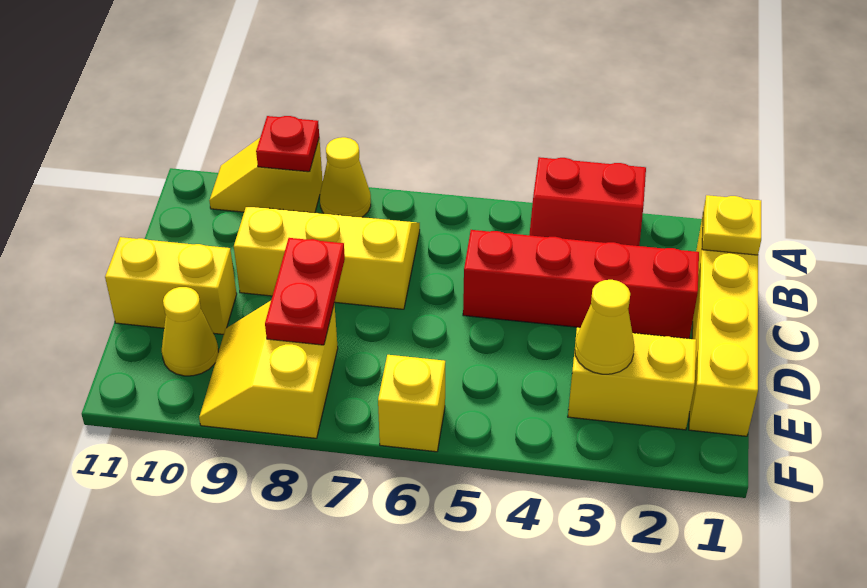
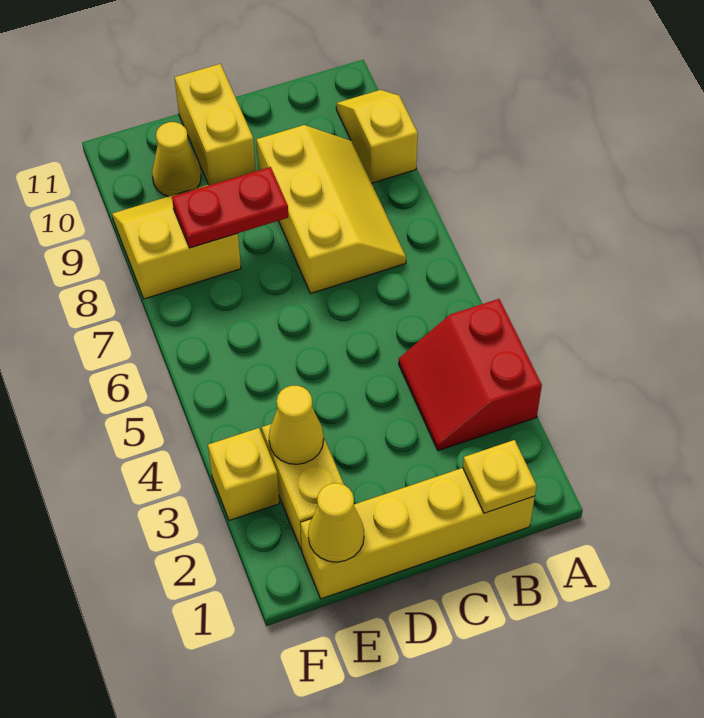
yellow cone A8 level 1 -> yellow cone E1 level 2
red plate A9 level 2 -> none
red brick C2:C5 level 1 -> none
yellow brick F6 level 1 -> yellow brick F3 level 1

